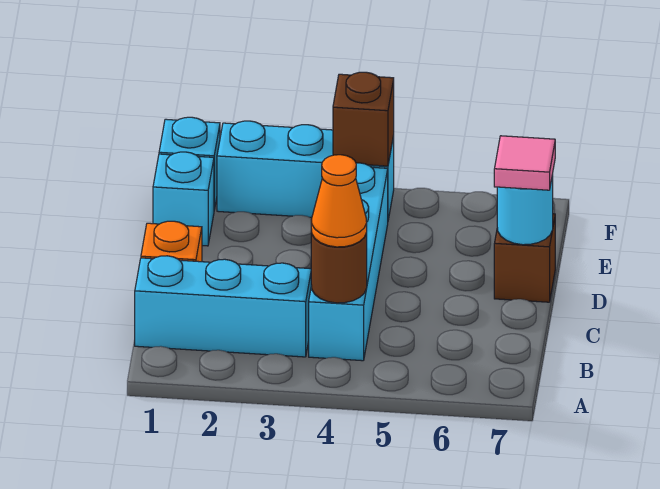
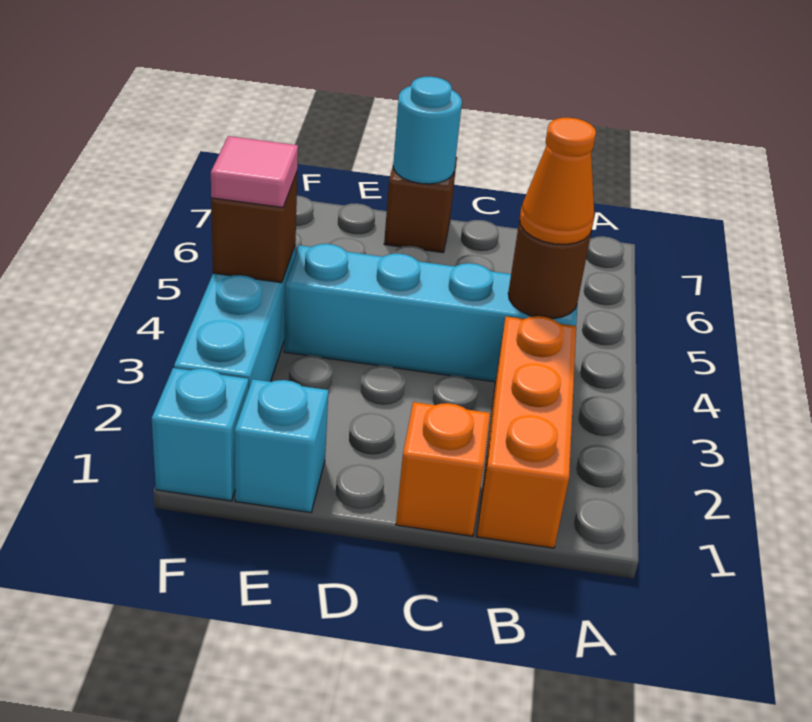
cyan brick B1:B3 level 1 -> orange brick B1:B3 level 1
pink tile D7 level 3 -> pink tile F4 level 3

